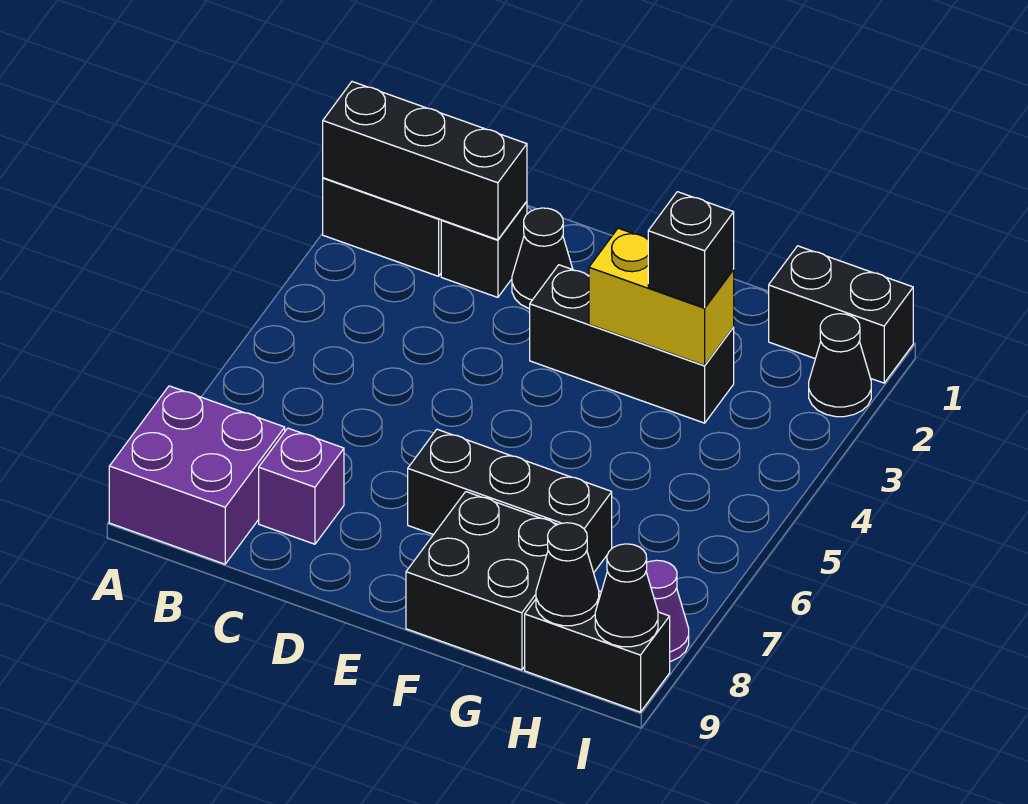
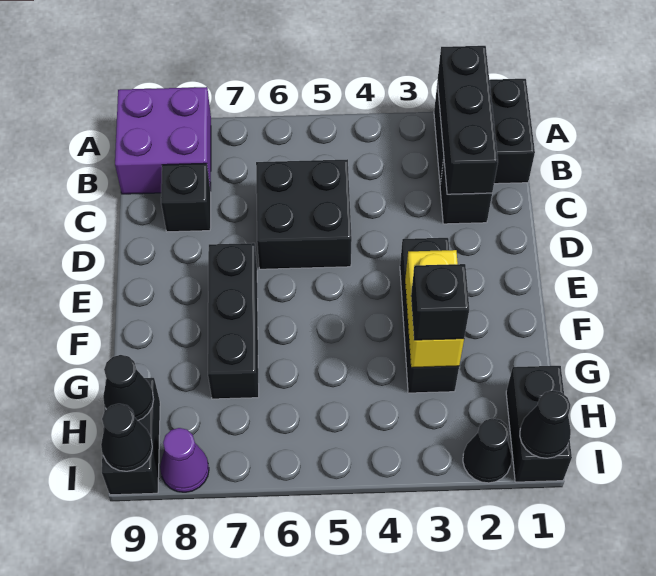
purple brick C8 level 1 -> black brick C8 level 1
black cone D2 level 1 -> black cone I1 level 2
black brick F8:G9 level 1 -> black brick C5:D6 level 1

